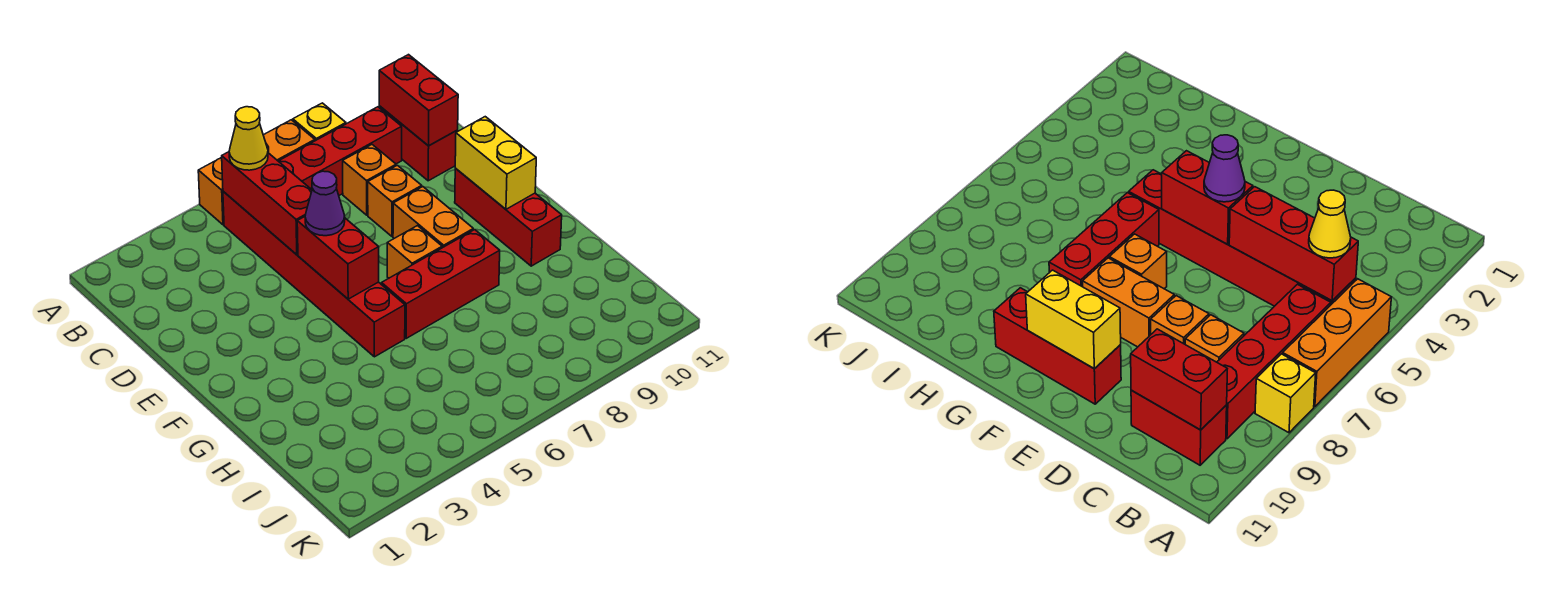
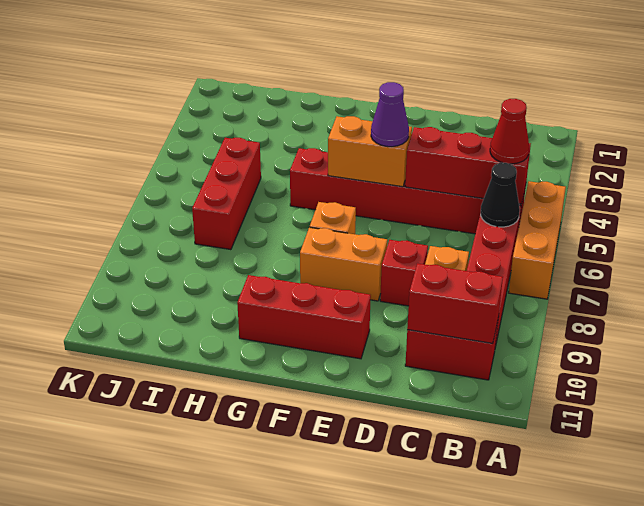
yellow brick A8 level 1 -> none
yellow cone B5 level 3 -> red cone B5 level 3
none -> black cone B6 level 2
orange brick D8 level 1 -> red brick D8 level 1
red brick E5:F5 level 2 -> orange brick E5:F5 level 2
yellow brick E10:F10 level 2 -> none
red brick G6:G8 level 1 -> red brick I5:I7 level 1

